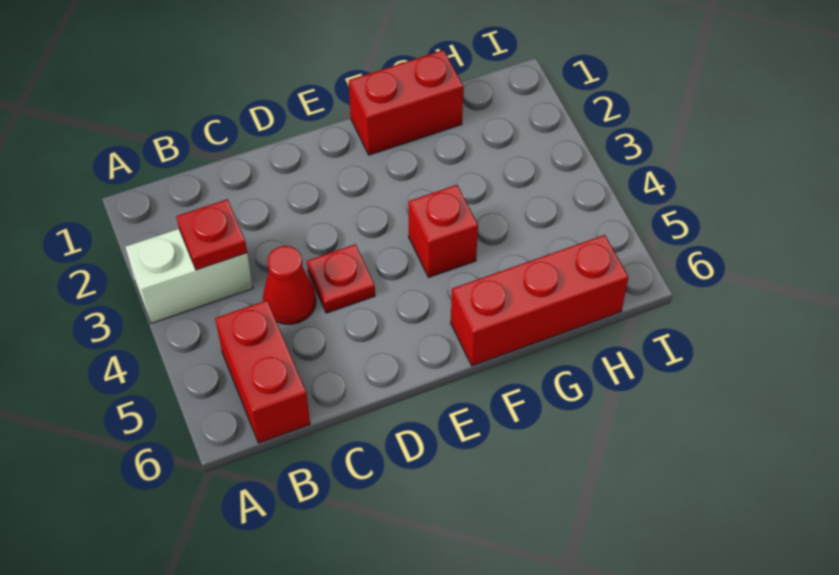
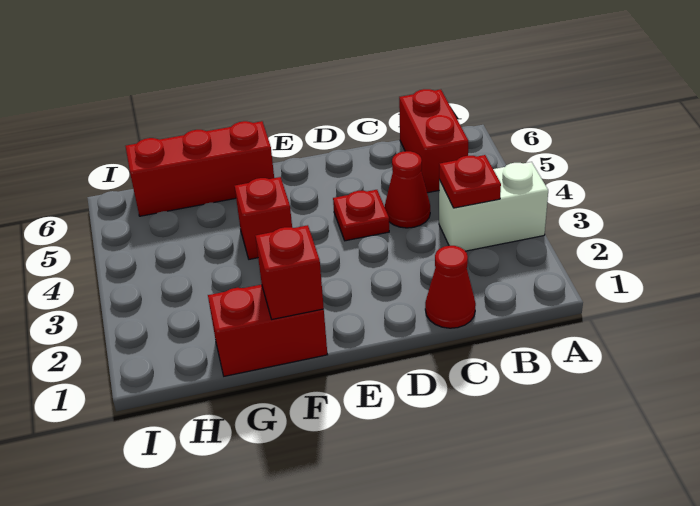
none -> red cone C1 level 1
none -> red brick F1 level 2

